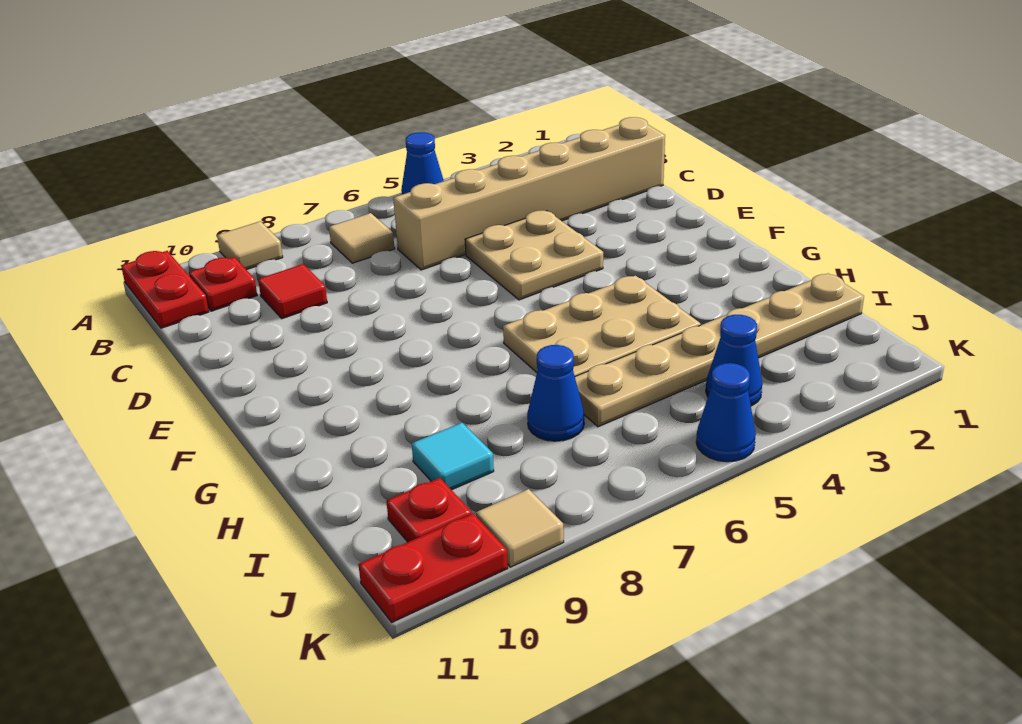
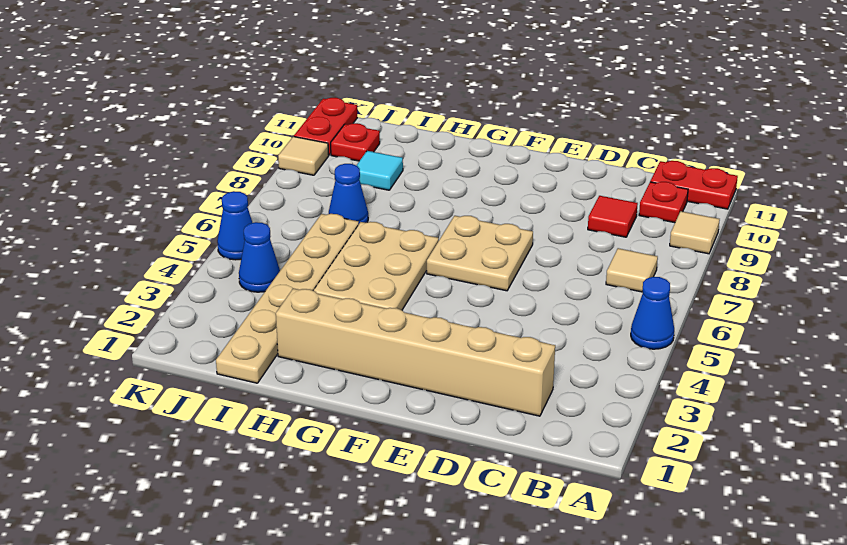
tan brick C1:C6 level 1 -> tan brick C2:H2 level 1
tan plate D4:E5 level 1 -> tan plate E6:F7 level 1

